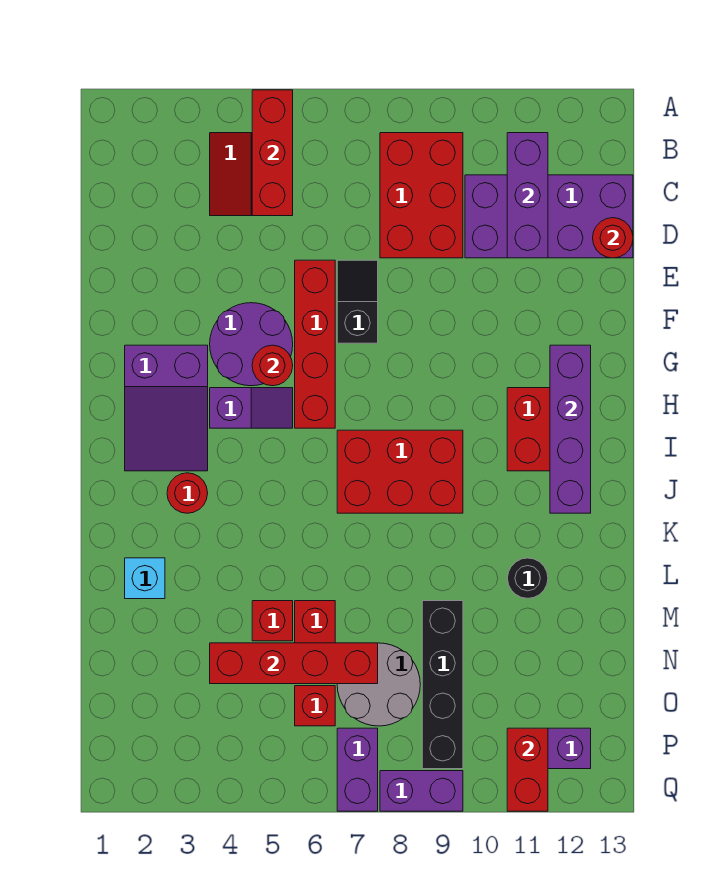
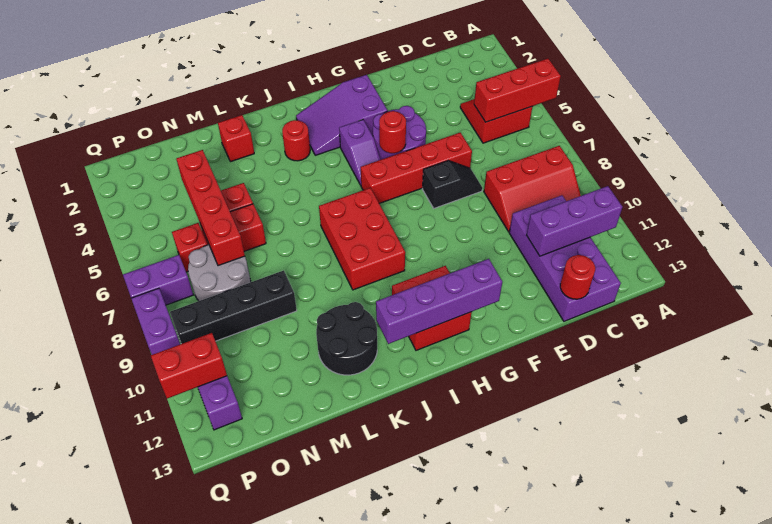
red brick B8:D9 level 1 -> red slope B8:D9 level 1 top 8
cyan brick L2 level 1 -> red brick L2 level 1
black round brick L11 level 1 -> black round brick K11:L12 level 1

